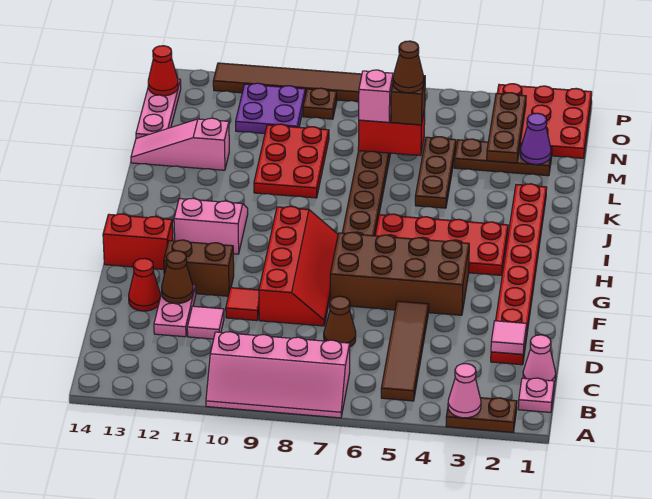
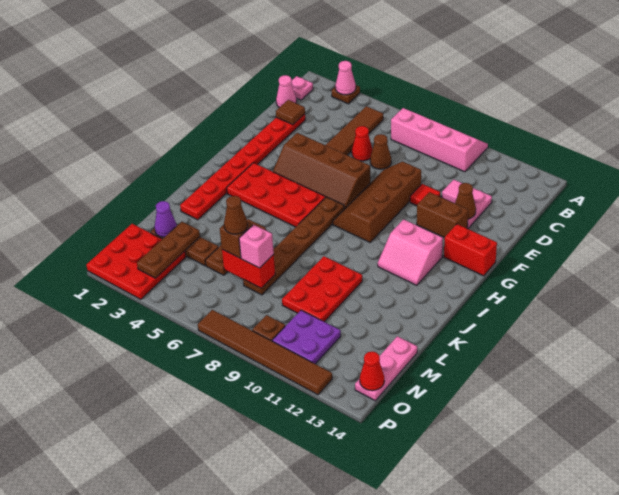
brown plate A2:A3 level 1 -> brown plate A3 level 1
pink tile D2 level 2 -> brown tile D2 level 2
red slope E8:H9 level 1 top 9 -> brown slope E8:H9 level 1 top 9
red cone E13 level 1 -> red cone D6 level 1
brown brick F4:G7 level 1 -> brown slope F4:G7 level 1 top F
pink slope L12:L14 level 1 top 12 -> none

